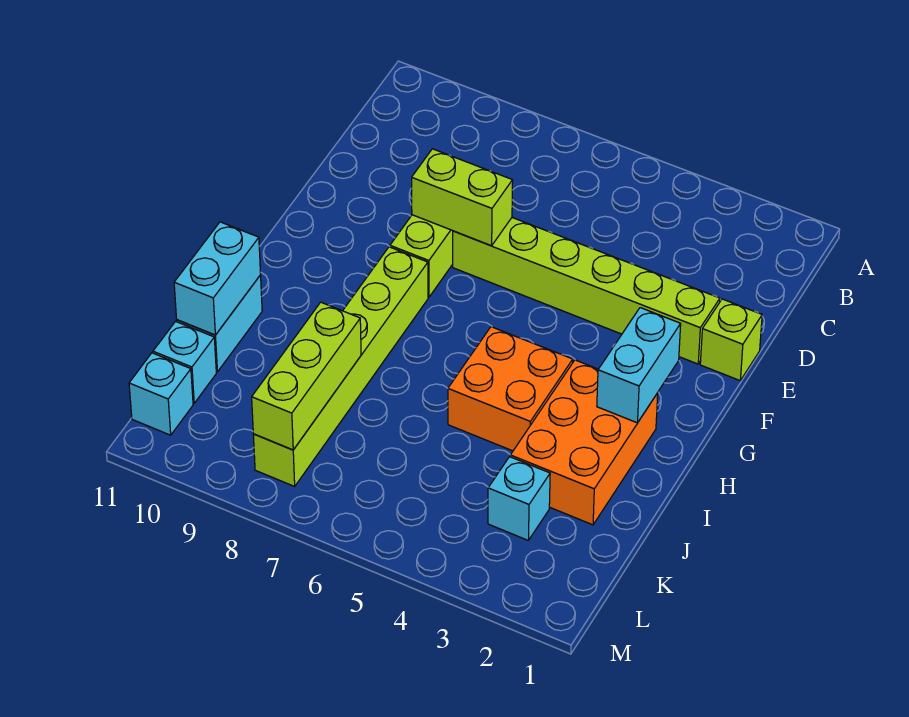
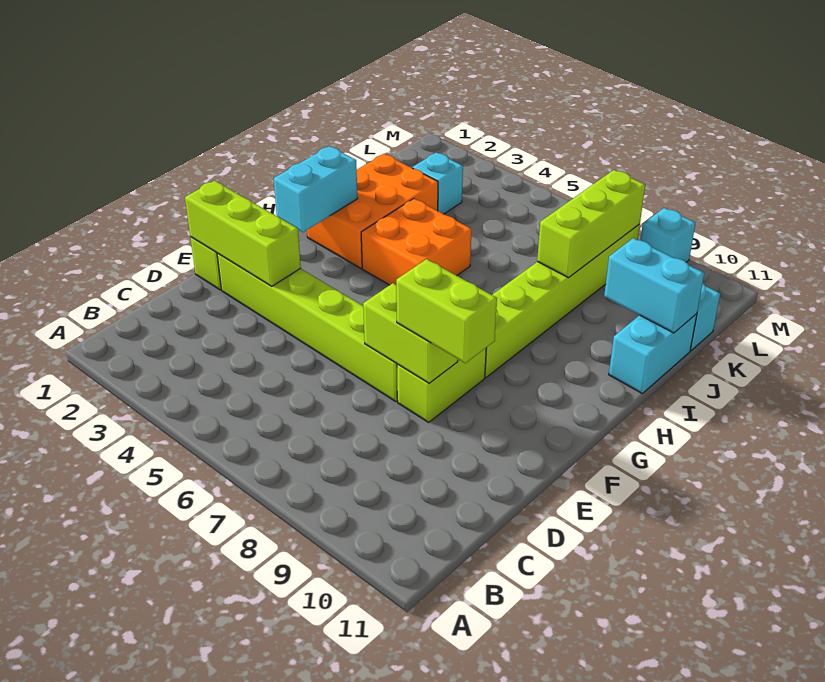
none -> lime brick E1:E3 level 2
none -> lime brick E8:E9 level 3
cyan brick I11:J11 level 2 -> cyan brick J10:J11 level 2
cyan brick L11 level 1 -> cyan brick M9 level 1

